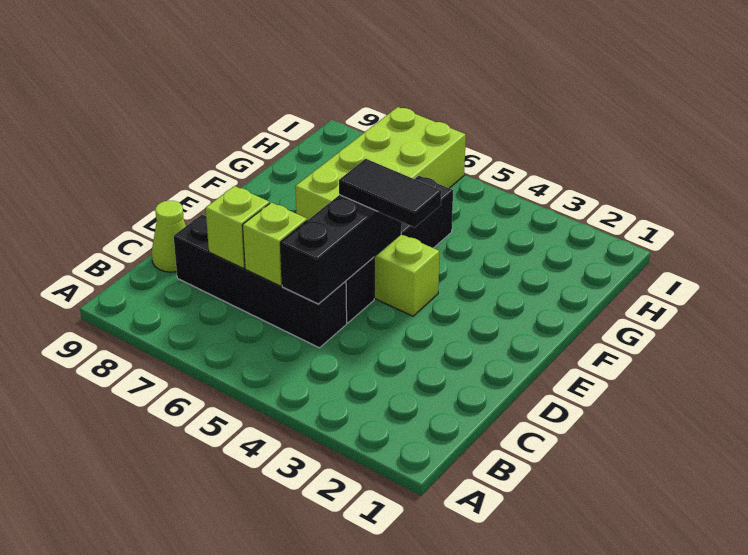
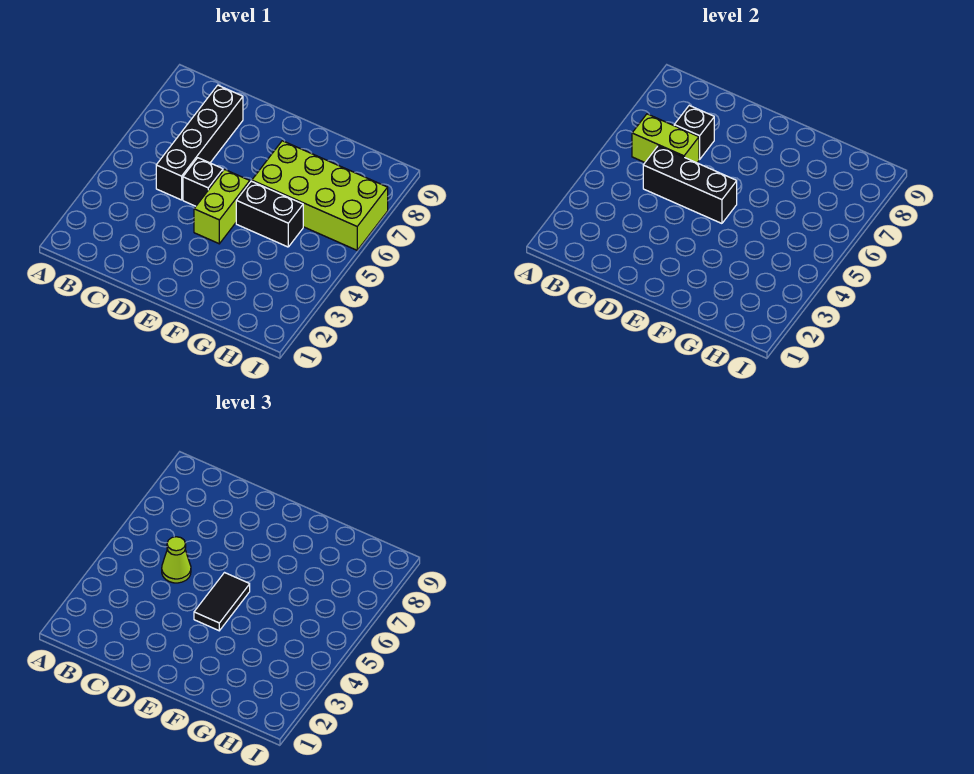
lime brick C6 level 2 -> lime brick B6:C6 level 2
lime brick C7 level 2 -> black brick C7 level 2
lime cone C9 level 1 -> lime cone C5 level 3

